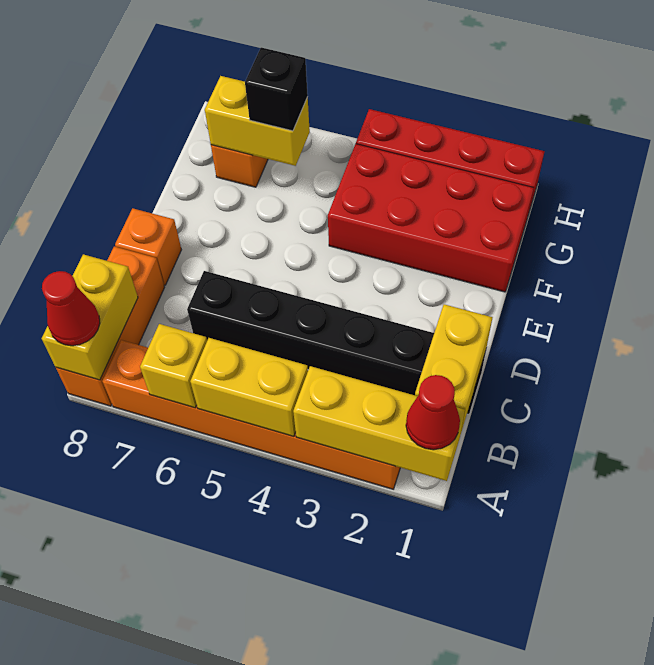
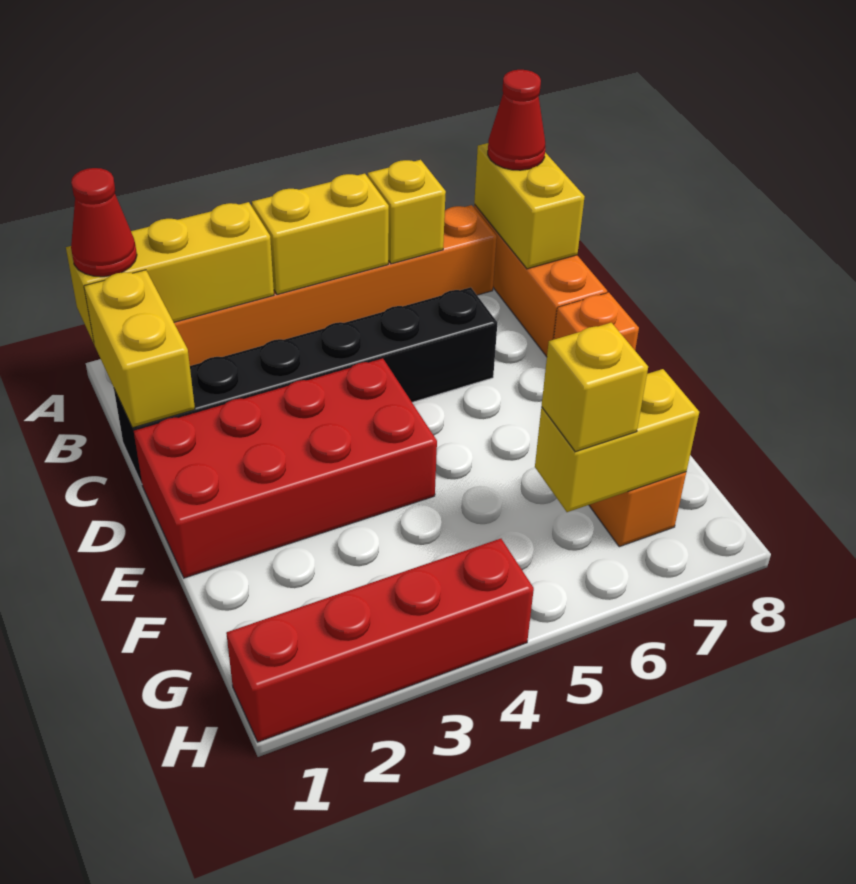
red brick F1:G4 level 1 -> red brick D1:E4 level 1
black brick G6 level 3 -> yellow brick G6 level 3

